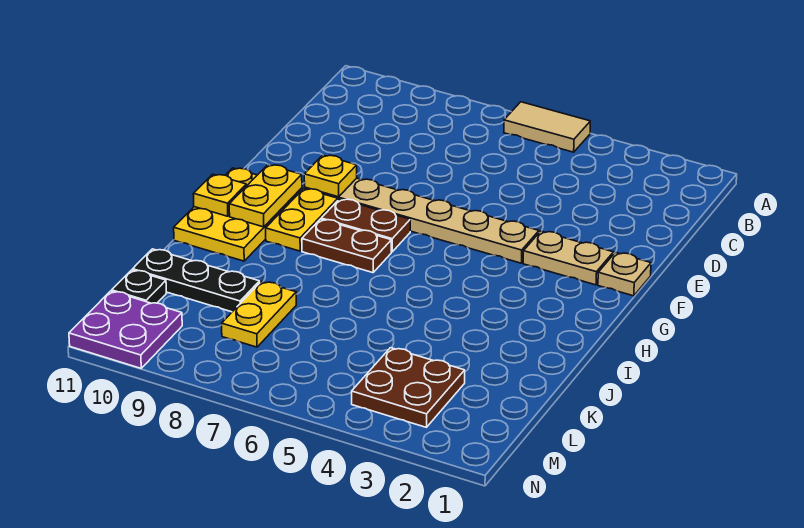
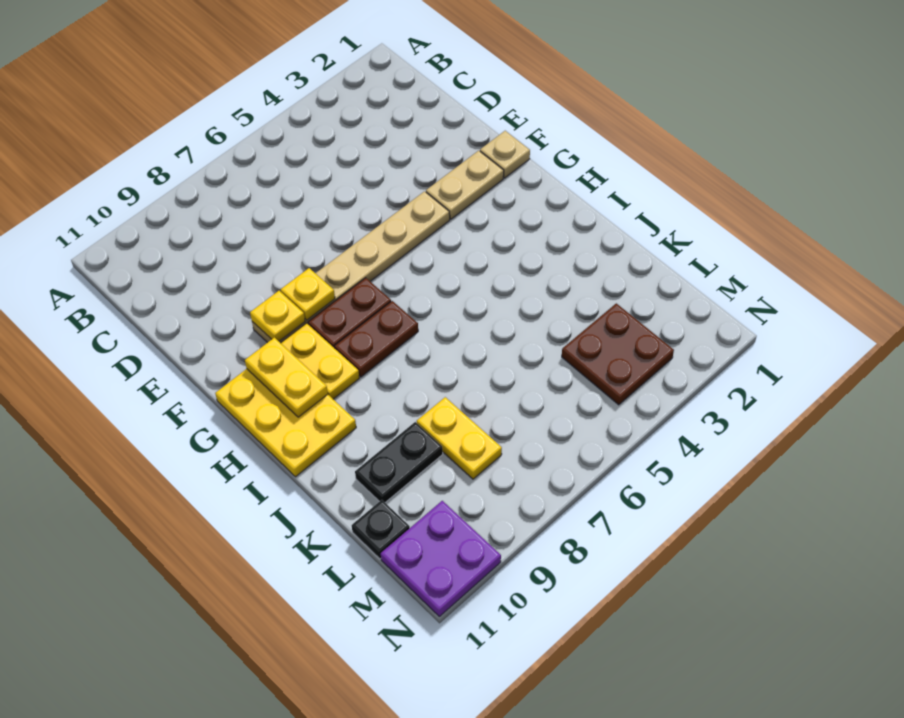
tan tile A5:A6 level 1 -> none
yellow plate H11 level 2 -> yellow plate F8 level 2
black plate K9:K11 level 1 -> black plate K9:K10 level 1

